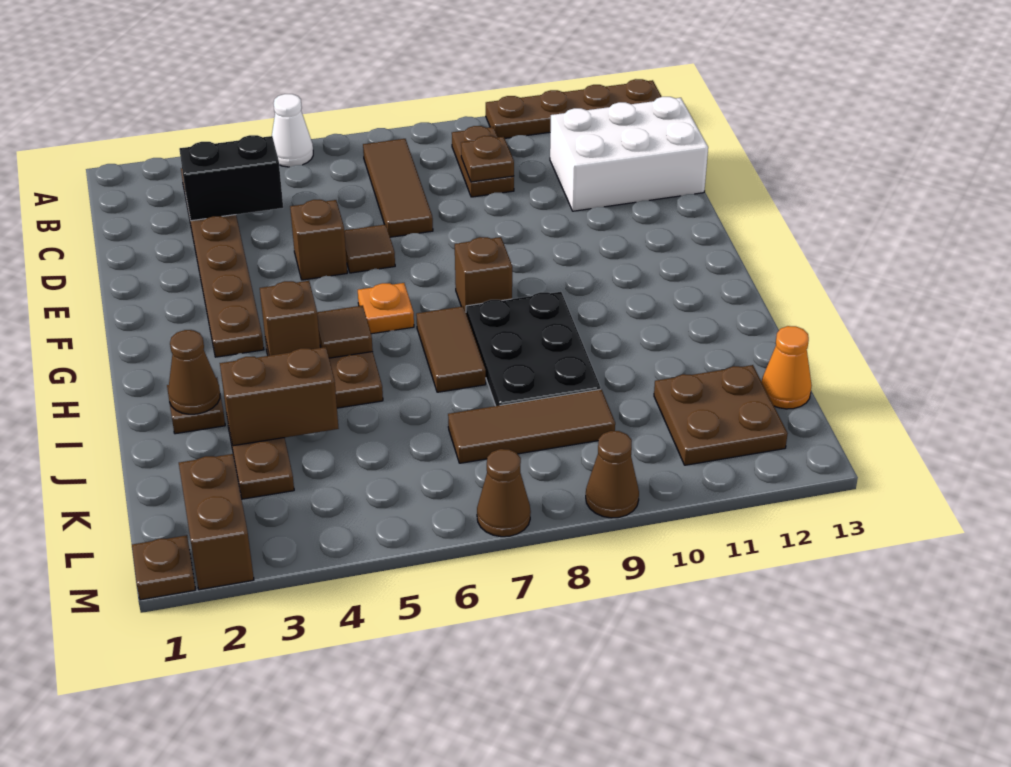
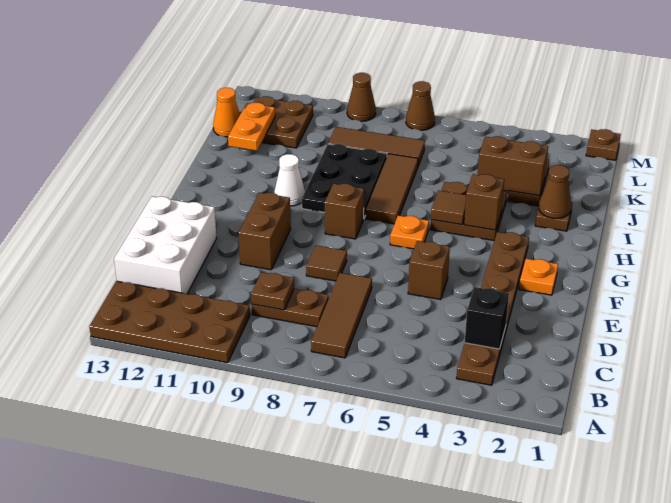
white cone A5 level 1 -> white cone H10 level 1
brown plate A10:A13 level 1 -> brown plate A10:B13 level 1
brown plate B9:C9 level 1 -> brown plate C8:C9 level 1
black brick C3:C4 level 2 -> black brick C3 level 2
white brick C11:D13 level 1 -> white brick C12:E13 level 1
brown tile E6 level 1 -> brown tile E8 level 1
none -> orange plate F2 level 1
brown tile H7:I7 level 1 -> brown tile H7:J7 level 1
none -> orange plate J12:K12 level 2
brown brick L2:M2 level 1 -> brown brick E10:F10 level 1

